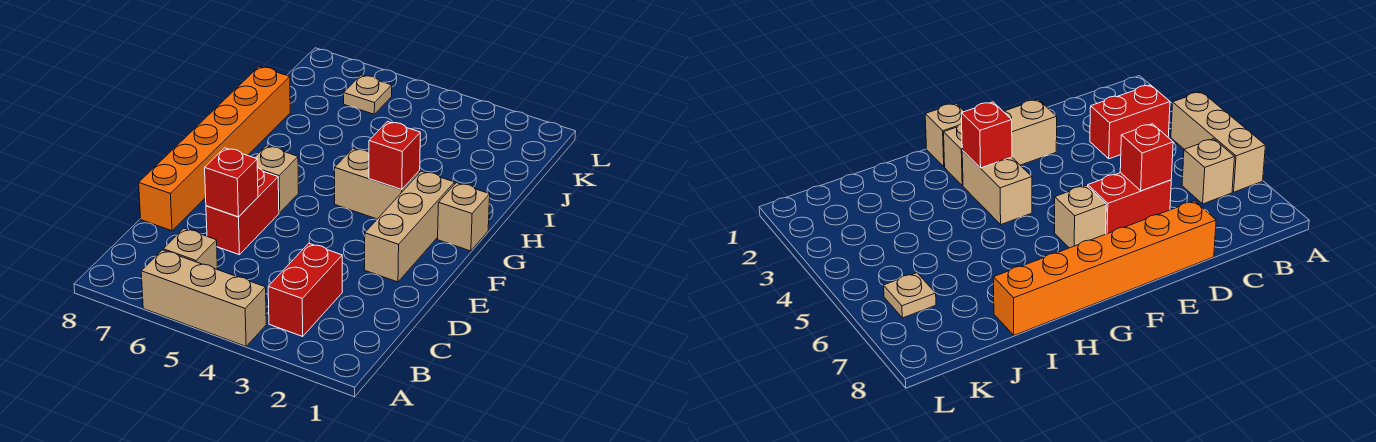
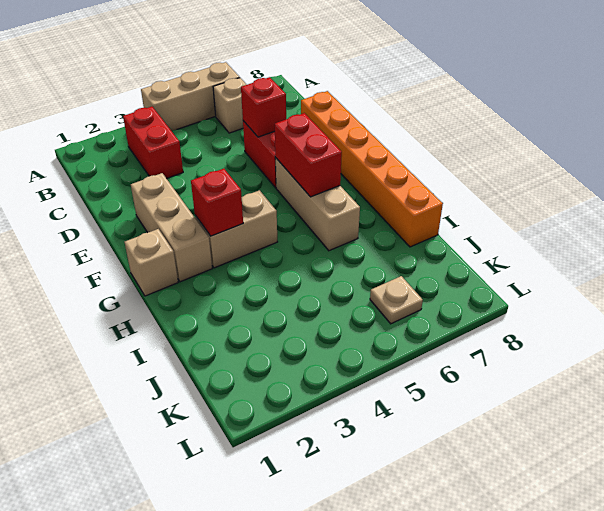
tan brick F6 level 1 -> tan brick F6:H6 level 1
none -> red brick F6:G6 level 2

